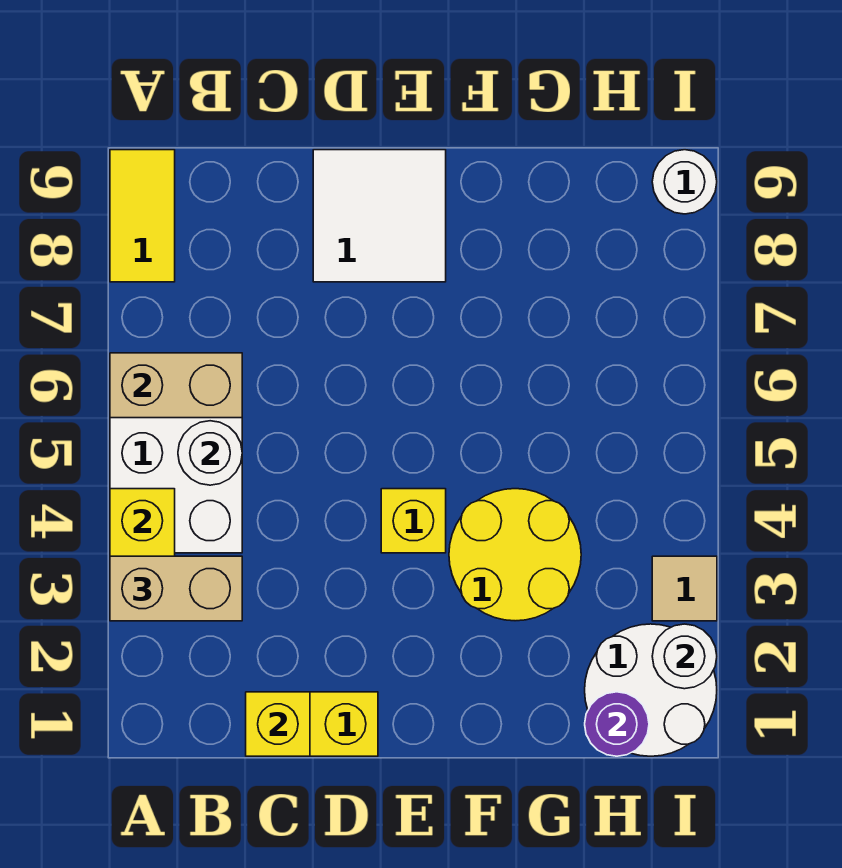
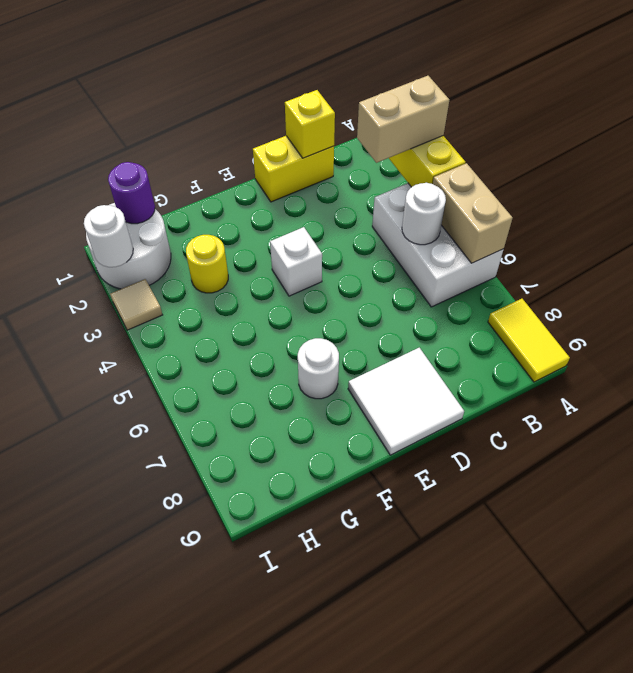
tan brick A6:B6 level 2 -> tan brick A5:A6 level 2
yellow brick E4 level 1 -> white brick E4 level 1
yellow round brick F3:G4 level 1 -> yellow round brick G3 level 1
white round brick I9 level 1 -> white round brick F7 level 1

